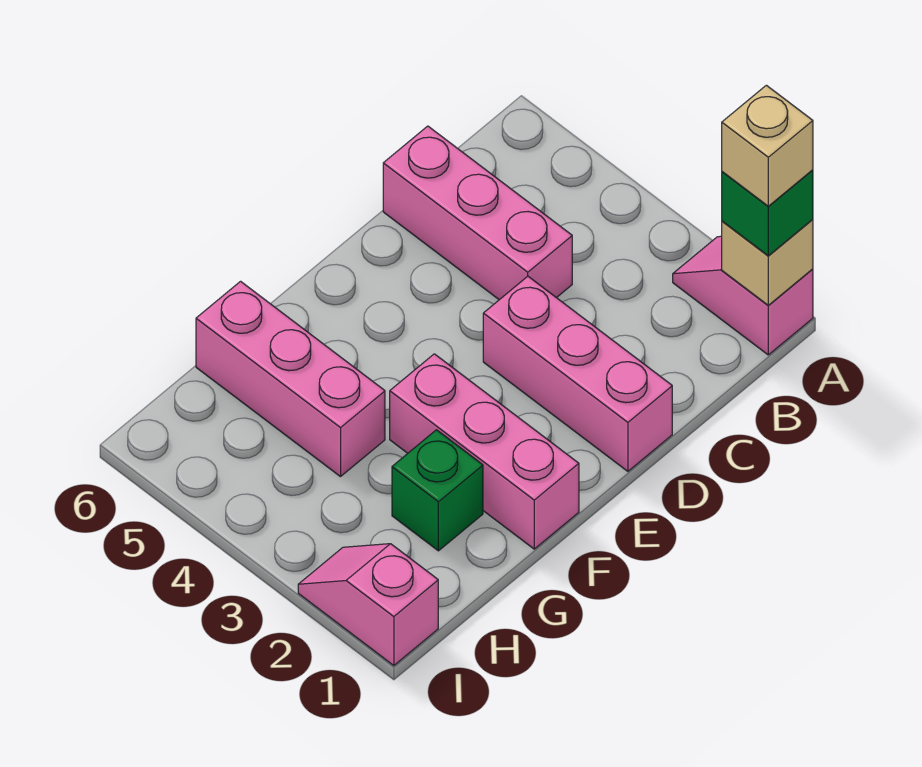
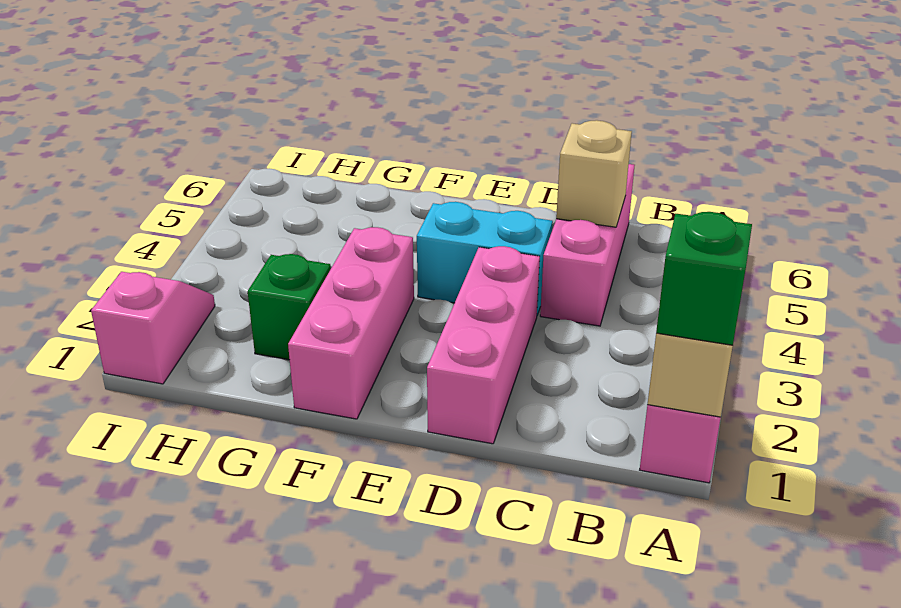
tan brick A1 level 4 -> tan brick C5 level 2
none -> cyan brick D4:E4 level 1
pink brick G4:G6 level 1 -> none

